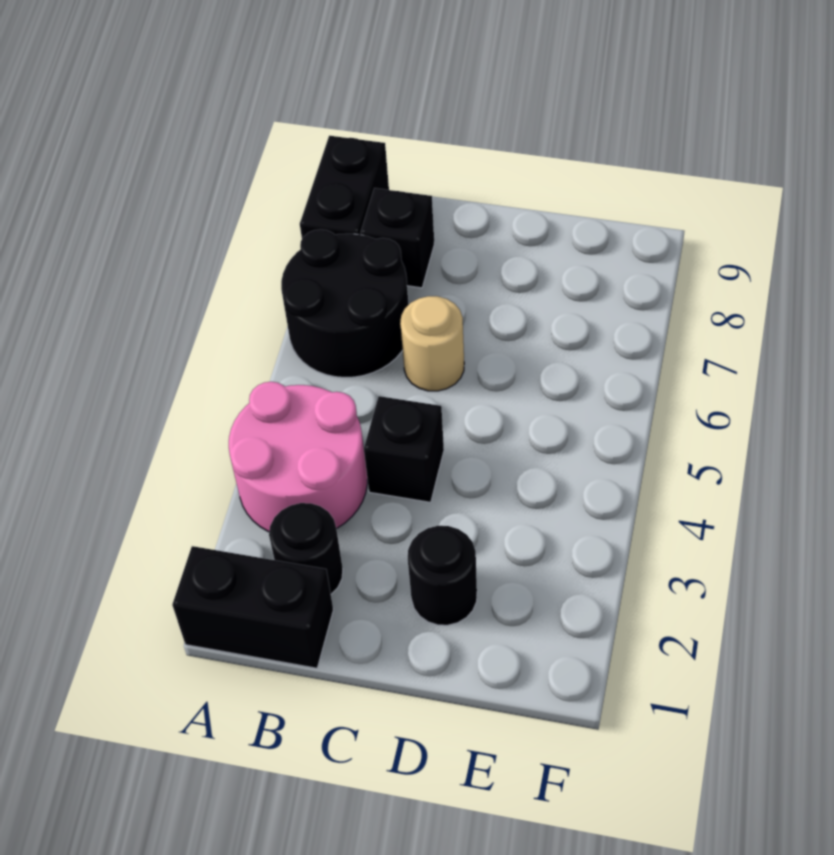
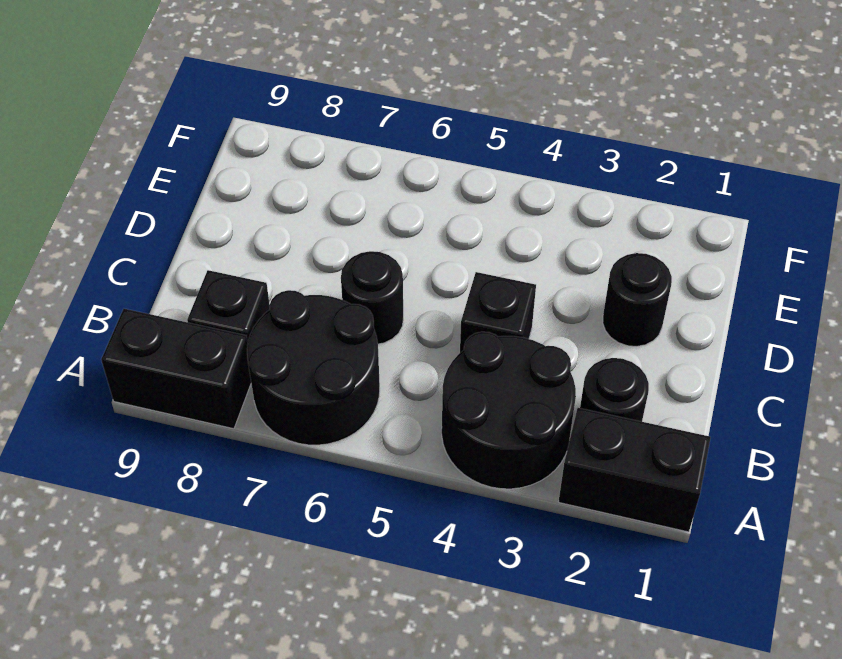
black brick A1:B1 level 1 -> black brick A1:A2 level 1
pink round brick A3:B4 level 1 -> black round brick A3:B4 level 1
tan round brick C6 level 1 -> black round brick C6 level 1

